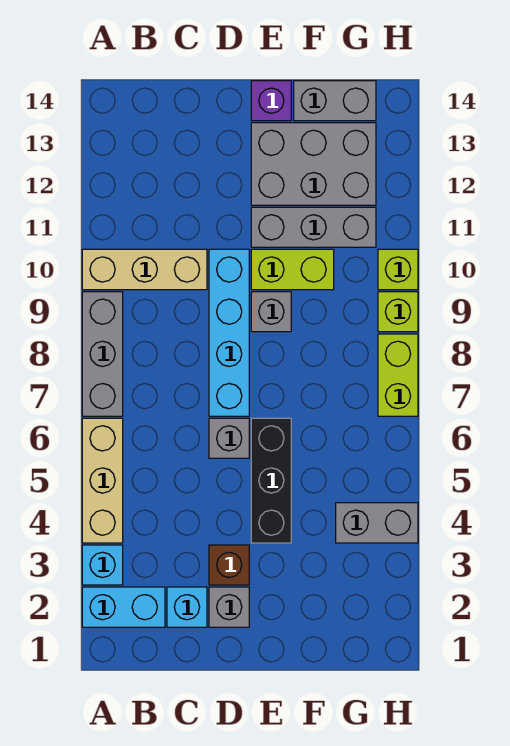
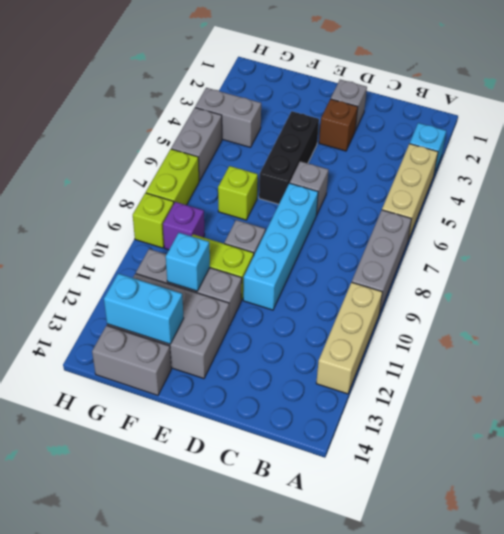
cyan brick A2:B2 level 1 -> cyan brick F13:G13 level 2
tan brick A10:C10 level 1 -> tan brick A10:A12 level 1
cyan brick C2 level 1 -> cyan brick F11 level 2
purple brick E14 level 1 -> purple brick G9 level 1
none -> grey brick H5:H6 level 1
lime brick H10 level 1 -> lime brick F7 level 1

